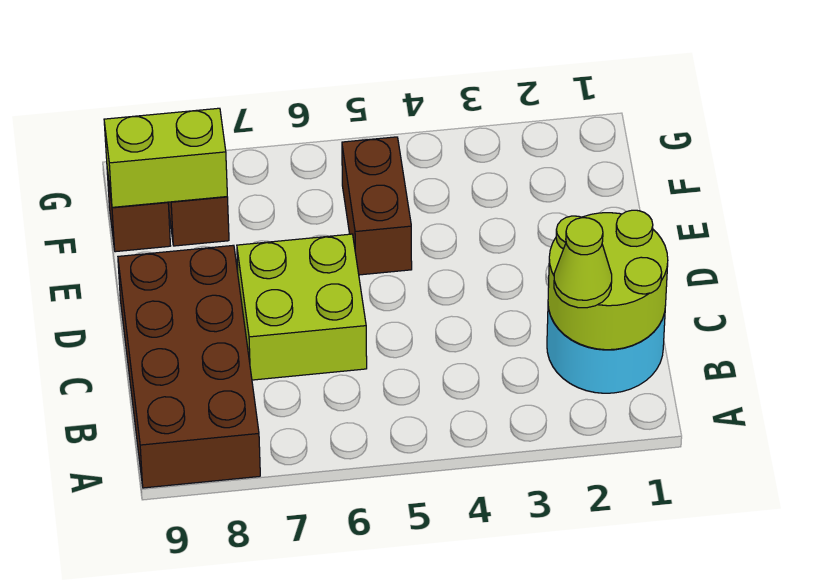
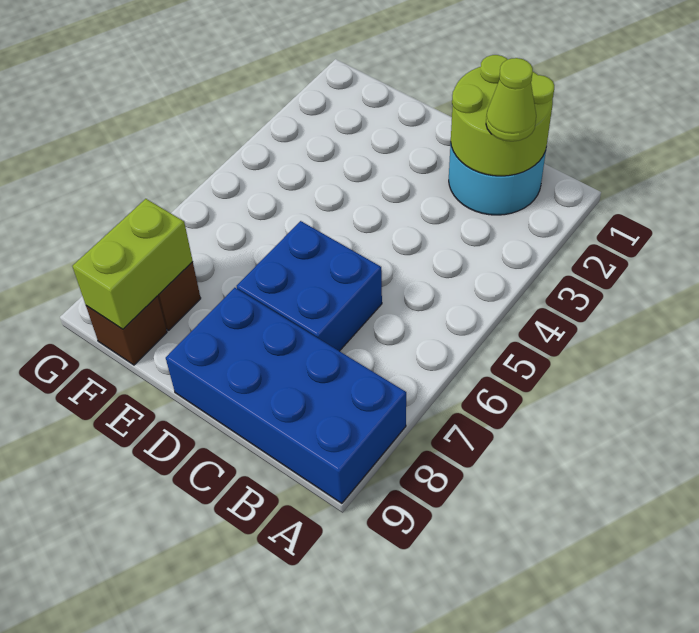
brown brick A8:D9 level 1 -> blue brick A8:D9 level 1
lime brick C6:D7 level 1 -> blue brick C6:D7 level 1
brown brick E5:F5 level 1 -> none

